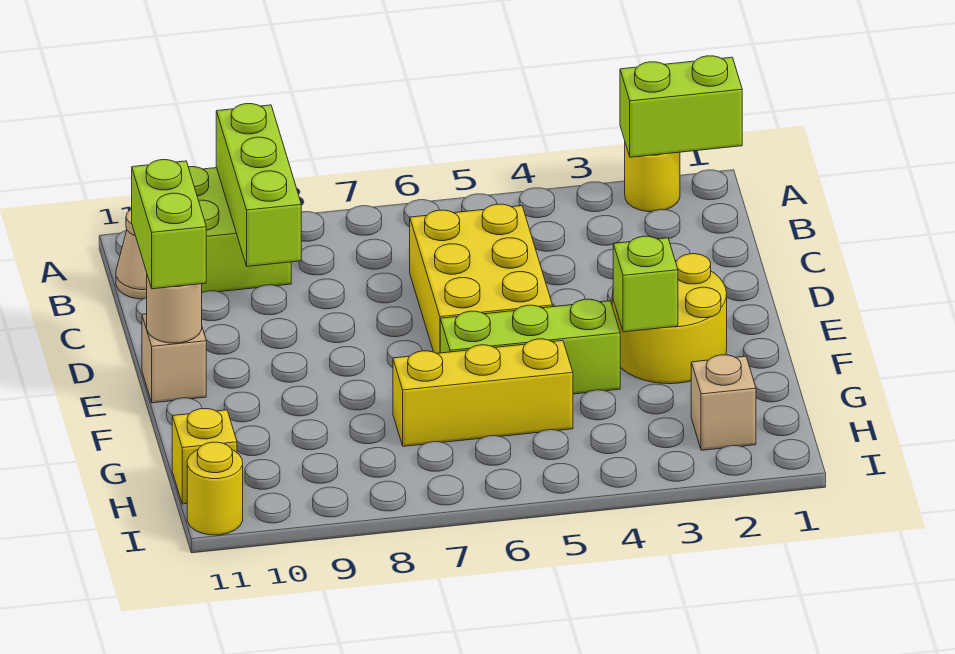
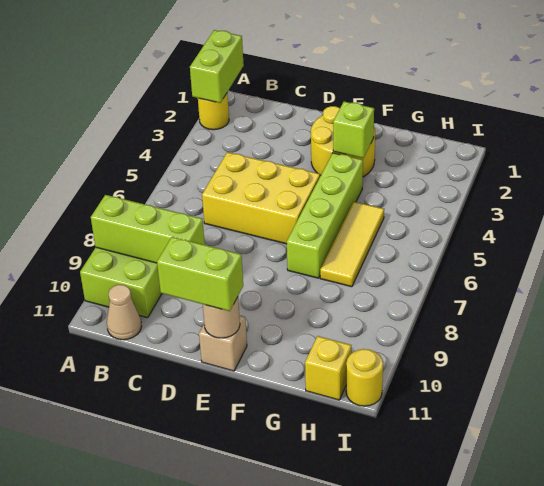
lime brick F4:F6 level 1 -> lime brick F4:F7 level 1
yellow brick G5:G7 level 1 -> yellow tile G5:G7 level 1
tan brick H2 level 1 -> none

